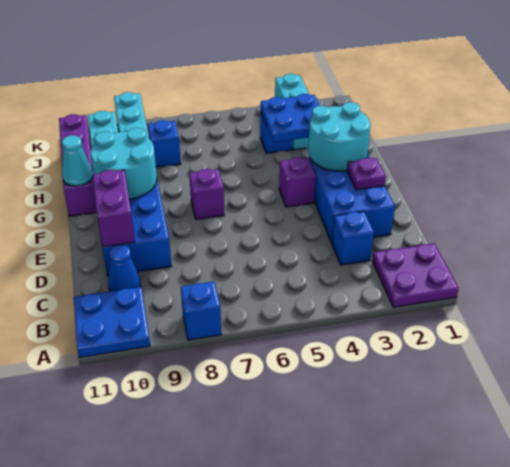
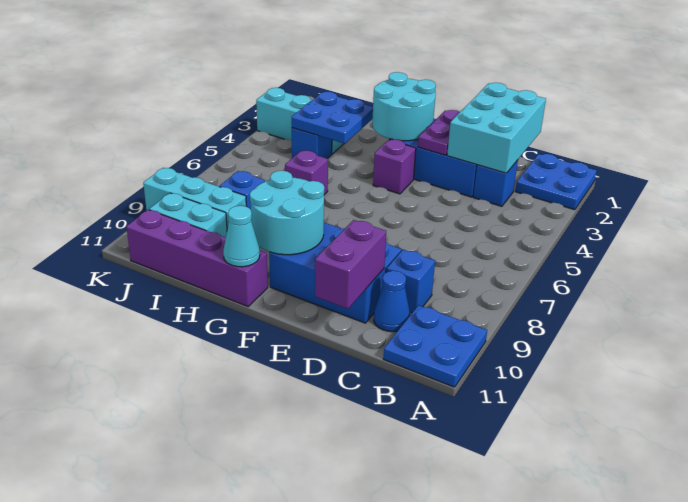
purple plate A1:B2 level 1 -> blue plate A1:B2 level 1
blue brick A8 level 1 -> blue brick C9 level 1
none -> cyan brick C1:D3 level 2
purple brick D10:E10 level 2 -> purple brick D10:D11 level 2
purple plate E2 level 2 -> purple plate E2:E3 level 2
purple brick F7 level 1 -> purple brick H6 level 1

